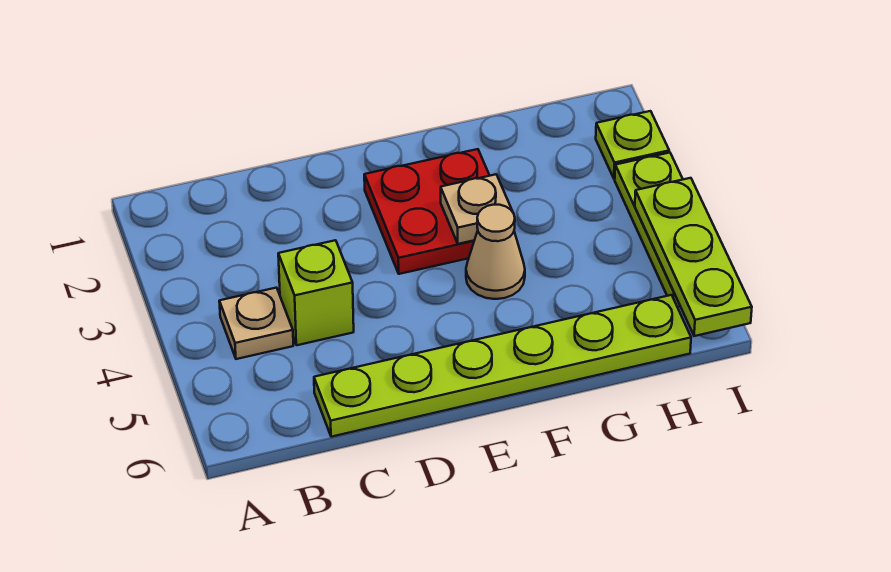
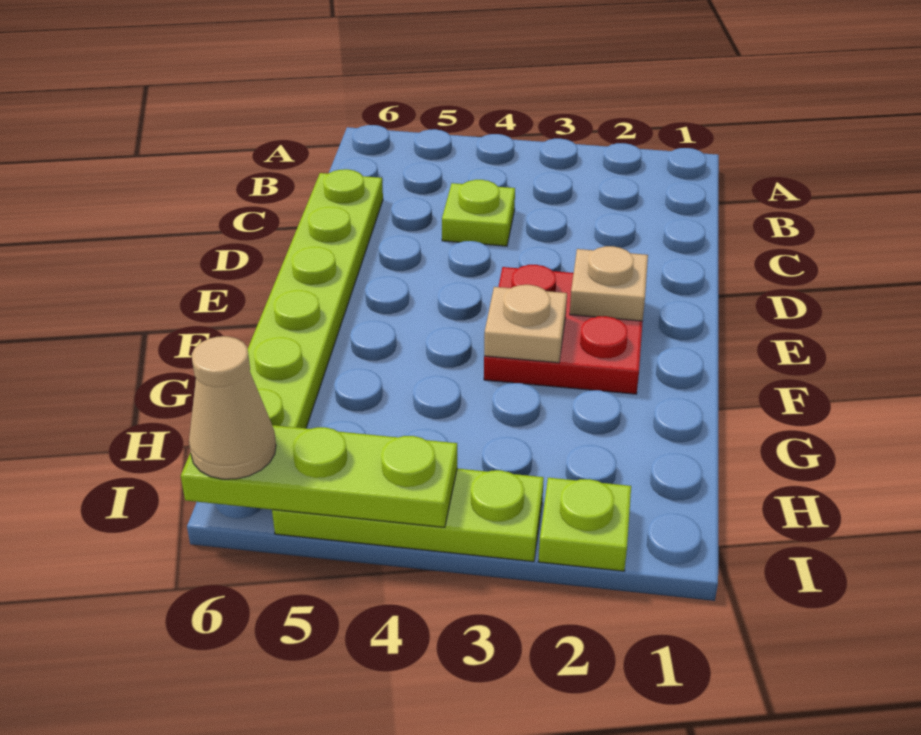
tan plate B4 level 1 -> tan plate E2 level 2
lime brick C4 level 1 -> lime plate C4 level 1
tan cone F4 level 1 -> tan cone I6 level 3

